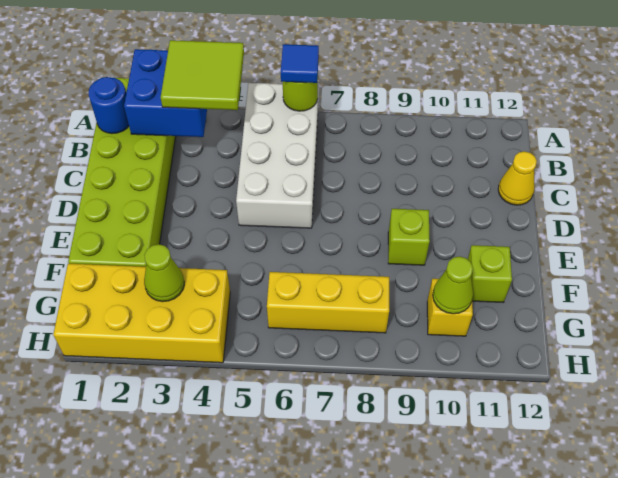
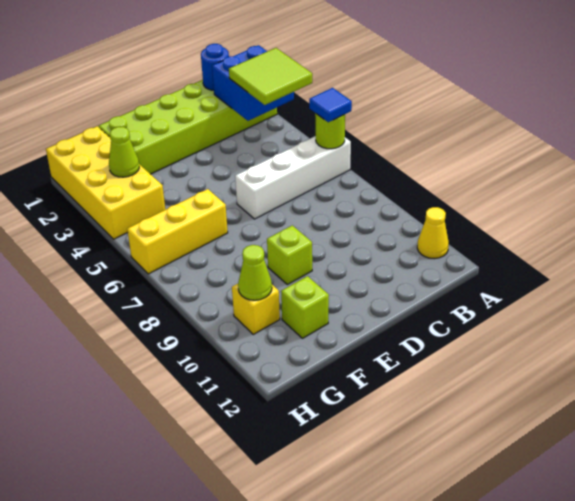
white brick A5:D6 level 1 -> white brick A6:D6 level 1
yellow cone C12 level 1 -> yellow cone A11 level 1
yellow brick G6:G8 level 1 -> yellow brick F6:H6 level 1

